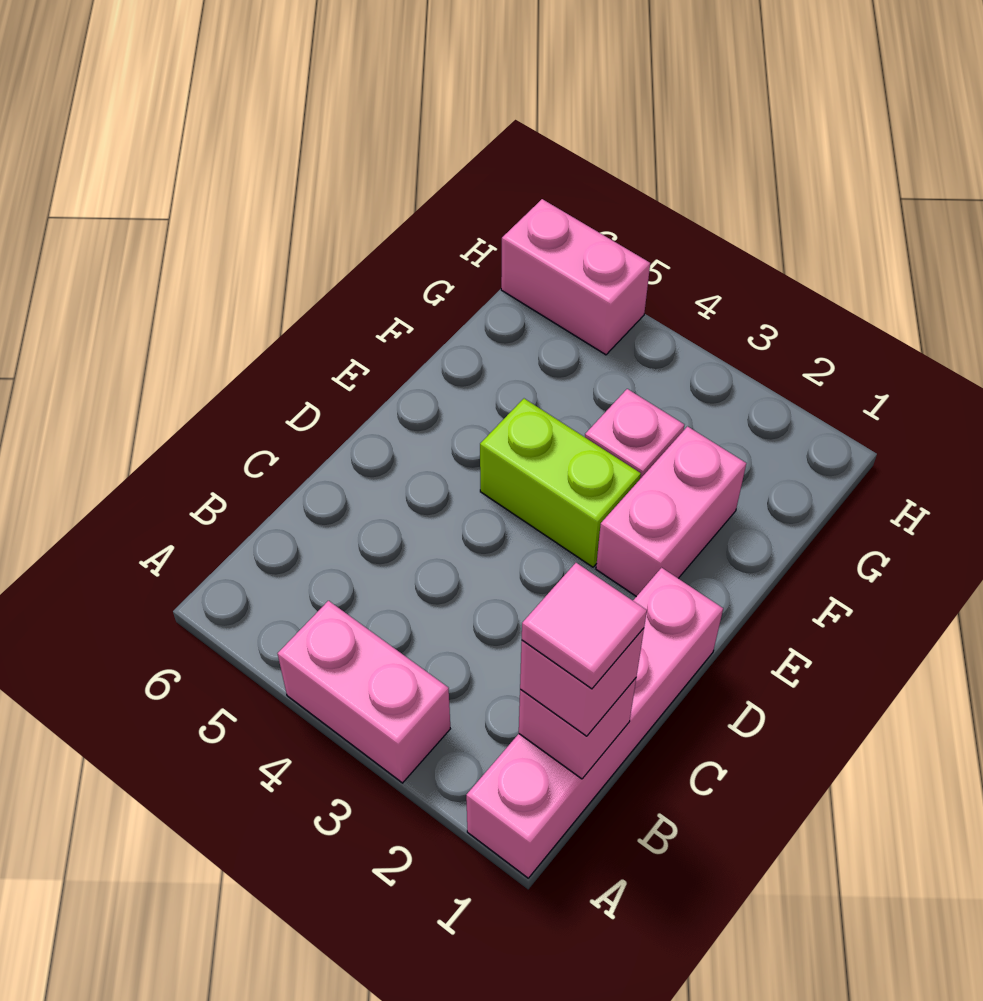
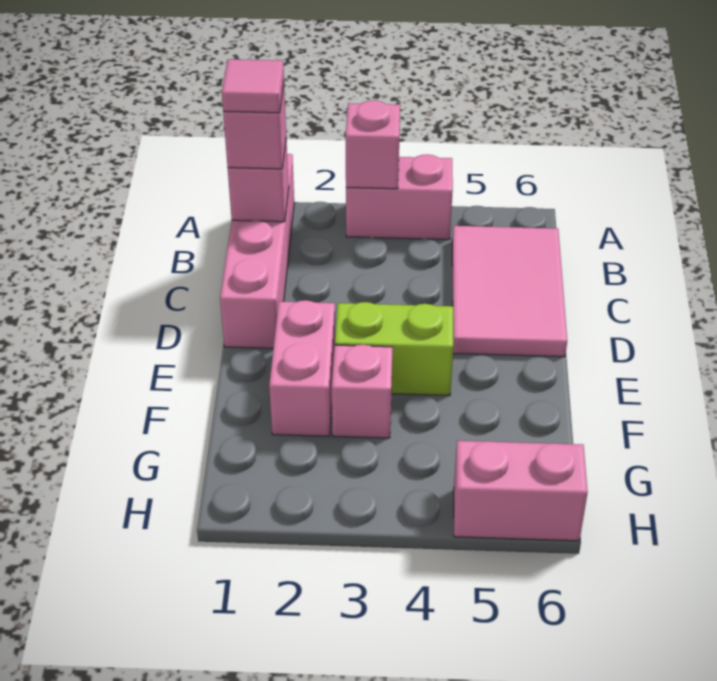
none -> pink brick A3 level 2
none -> pink tile B5:D6 level 1

